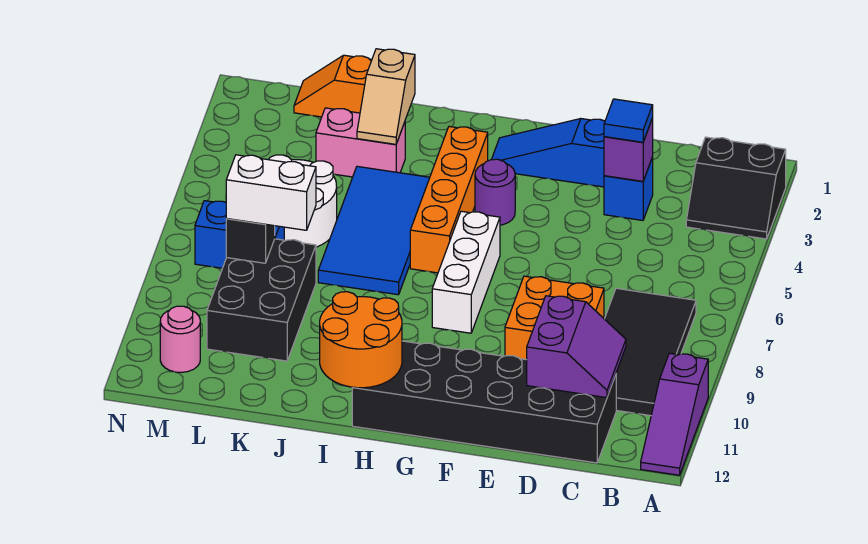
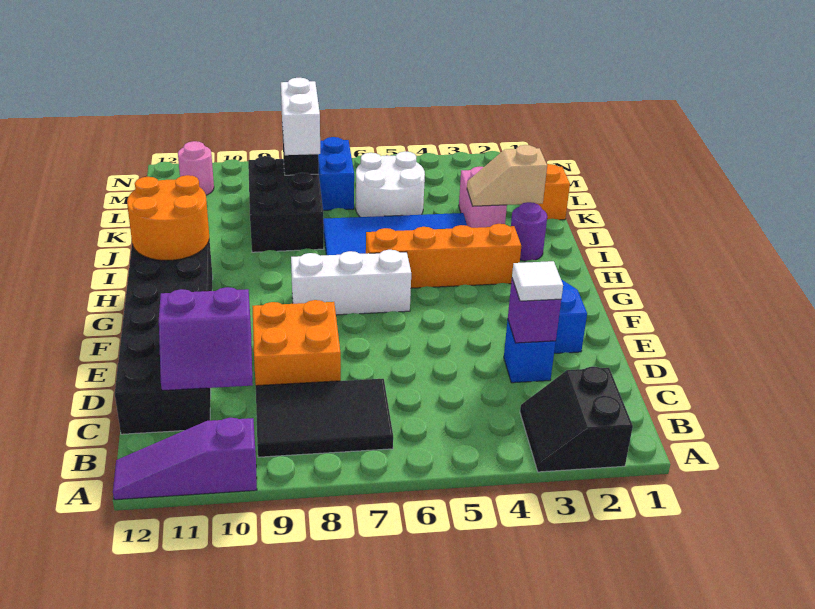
black tile B7:C10 level 1 -> black tile B7:C9 level 1
blue tile D3 level 3 -> white tile D3 level 3
purple round brick G4 level 1 -> purple round brick I2 level 1
black brick K8:L10 level 1 -> black brick J8:L9 level 1

